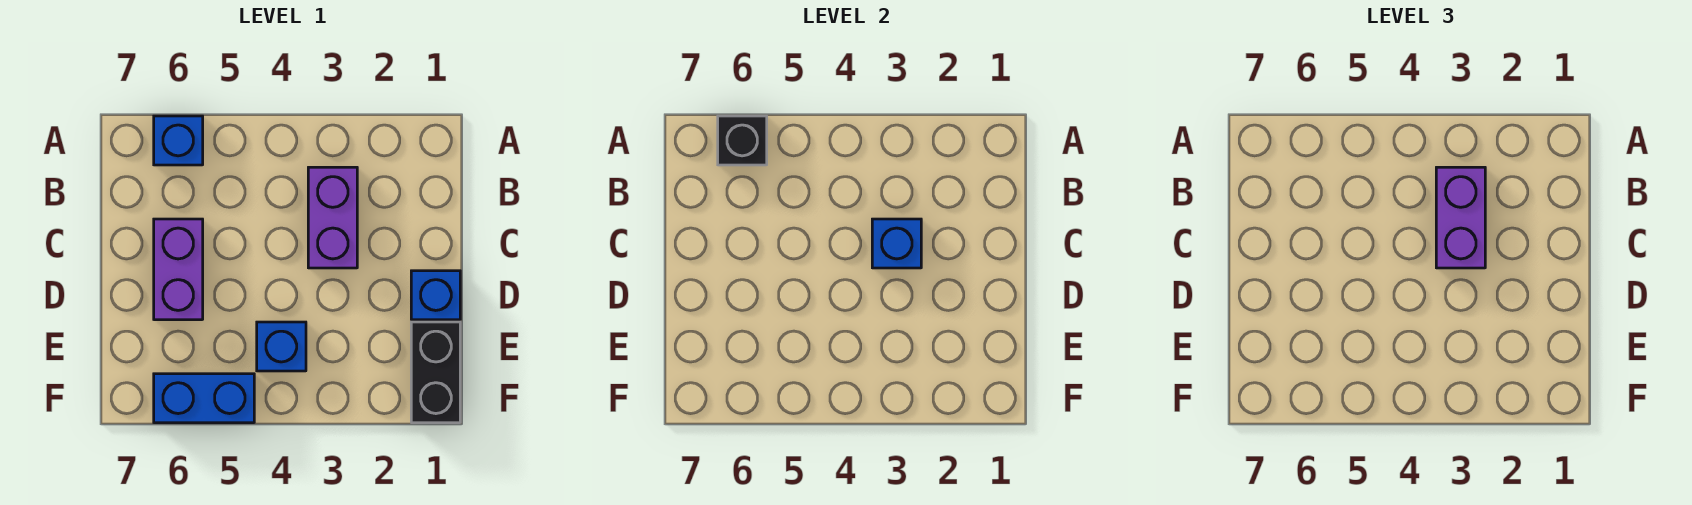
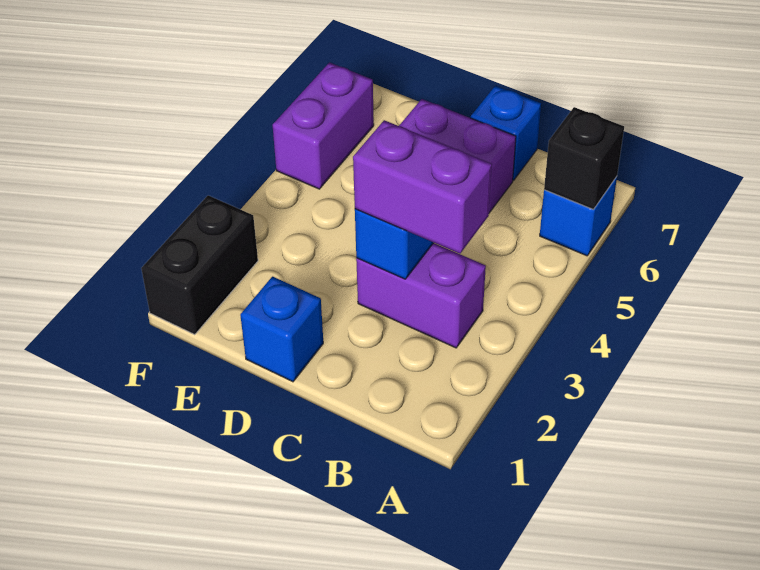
black brick E1:F1 level 1 -> black brick F1:F2 level 1
blue brick E4 level 1 -> blue brick C7 level 1
blue brick F5:F6 level 1 -> purple brick F5:F6 level 1

